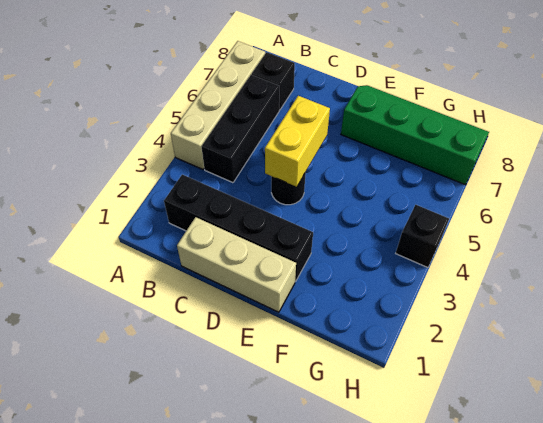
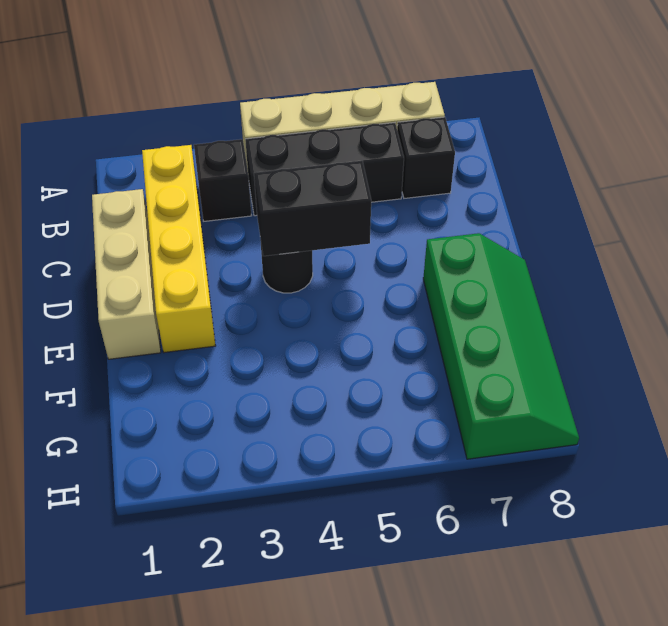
black brick B2:E2 level 1 -> yellow brick B2:E2 level 1
yellow brick D4:D5 level 2 -> black brick D4:D5 level 2
black brick H4 level 1 -> black brick B3 level 1

